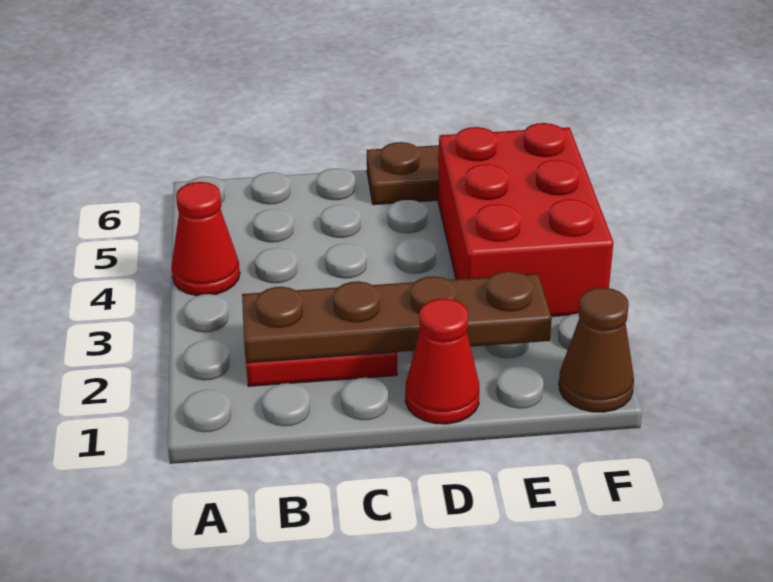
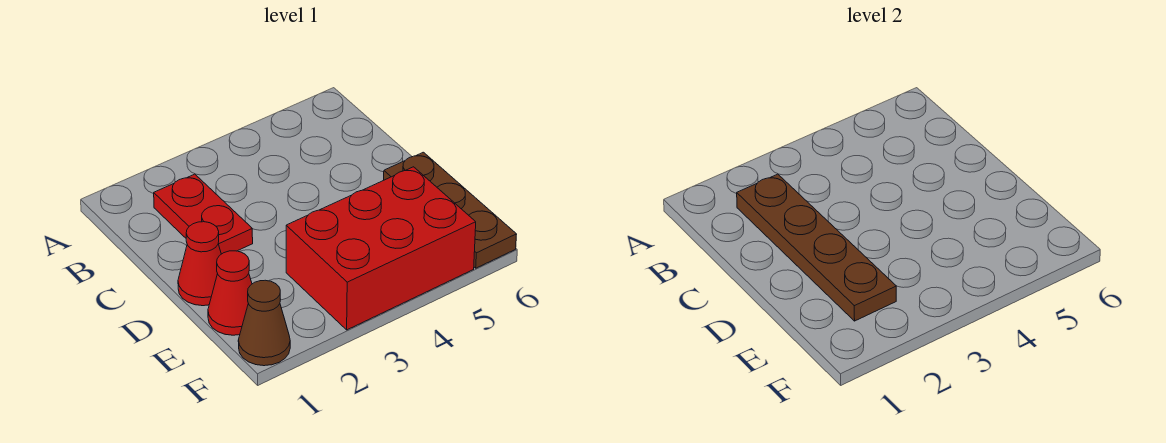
red cone A4 level 1 -> red cone E1 level 1

